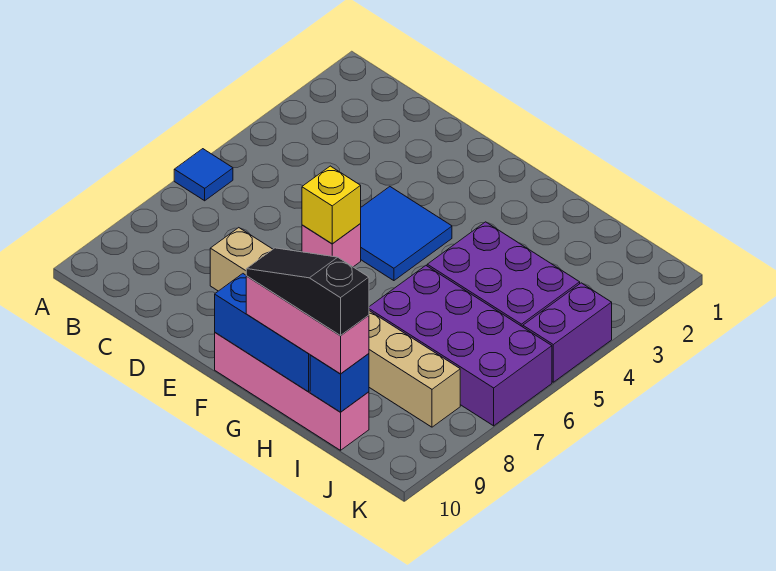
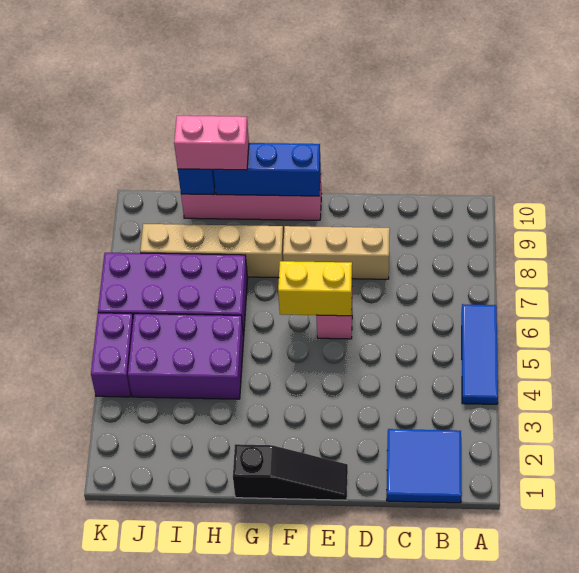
blue tile A6 level 1 -> blue tile A4:A6 level 1
blue tile E4:F5 level 1 -> blue tile B1:C2 level 1
yellow brick E6 level 2 -> yellow brick E6:F6 level 2
pink brick G10:I10 level 3 -> pink brick H10:I10 level 3
black slope G10:I10 level 4 top I -> black slope E1:G1 level 1 top G

